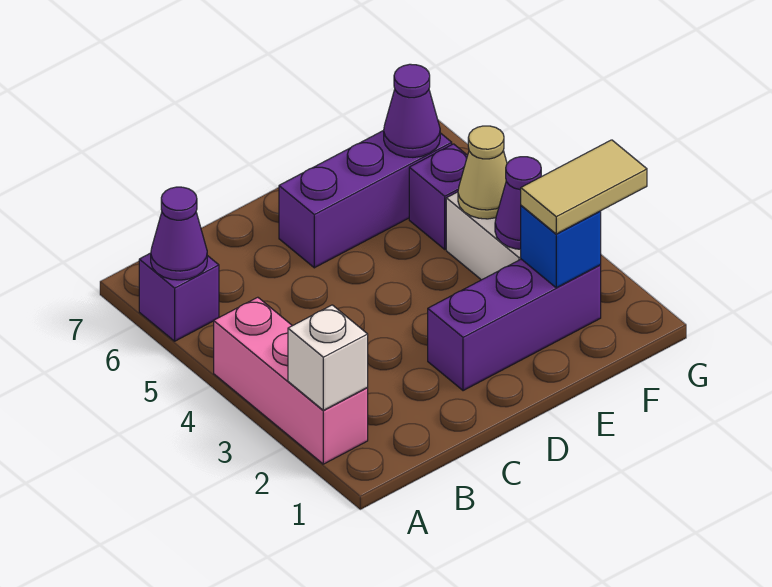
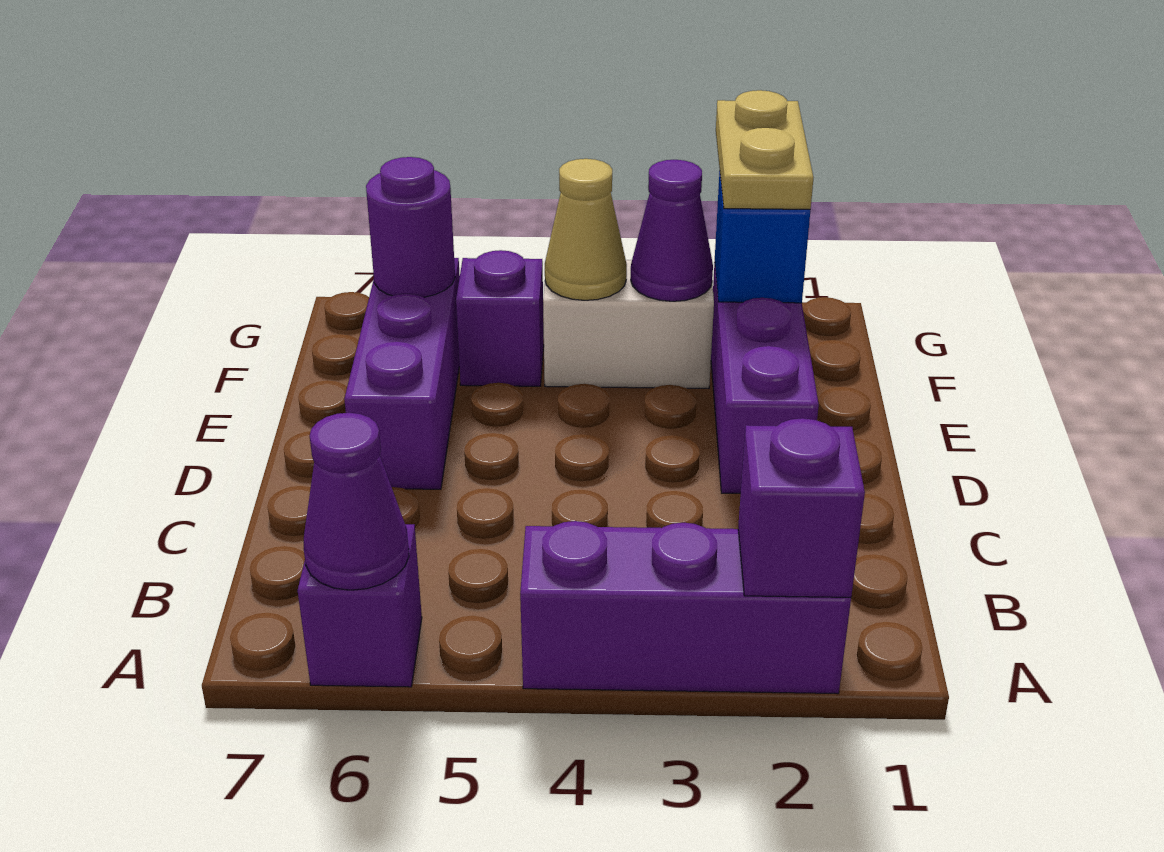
pink brick A2:A4 level 1 -> purple brick A2:A4 level 1
white brick A2 level 2 -> purple brick A2 level 2
tan tile F2:G2 level 3 -> tan plate F2:G2 level 3
purple cone F6 level 2 -> purple round brick F6 level 2

